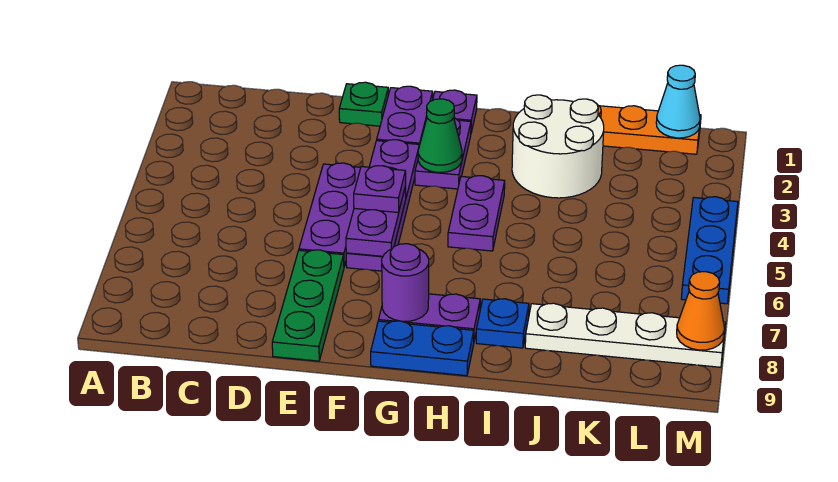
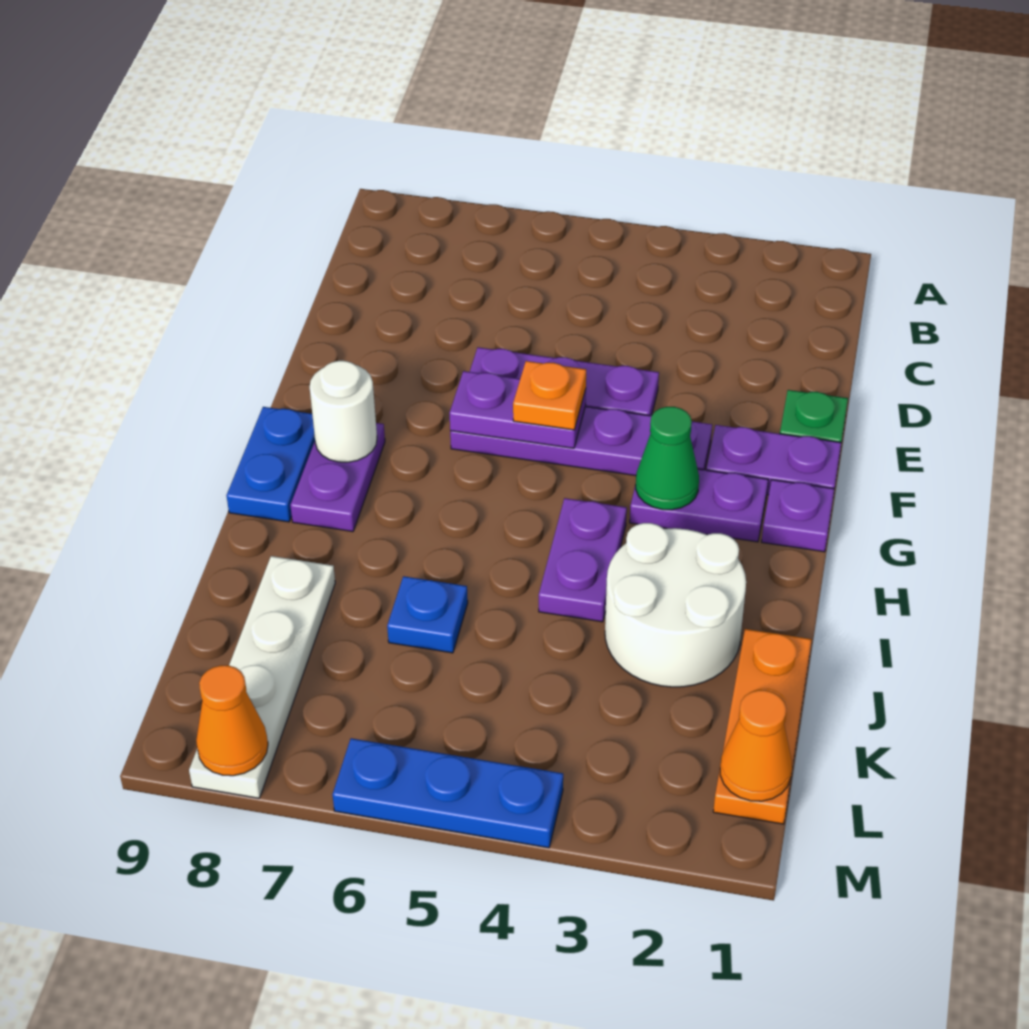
green plate E7:E9 level 1 -> none
purple plate F5 level 3 -> orange plate F5 level 3
purple round brick G8 level 2 -> white round brick G8 level 2
purple plate H4:H5 level 1 -> purple plate H4:I4 level 1
blue plate I8 level 1 -> blue plate J6 level 1
cyan cone L1 level 2 -> orange cone L1 level 2

